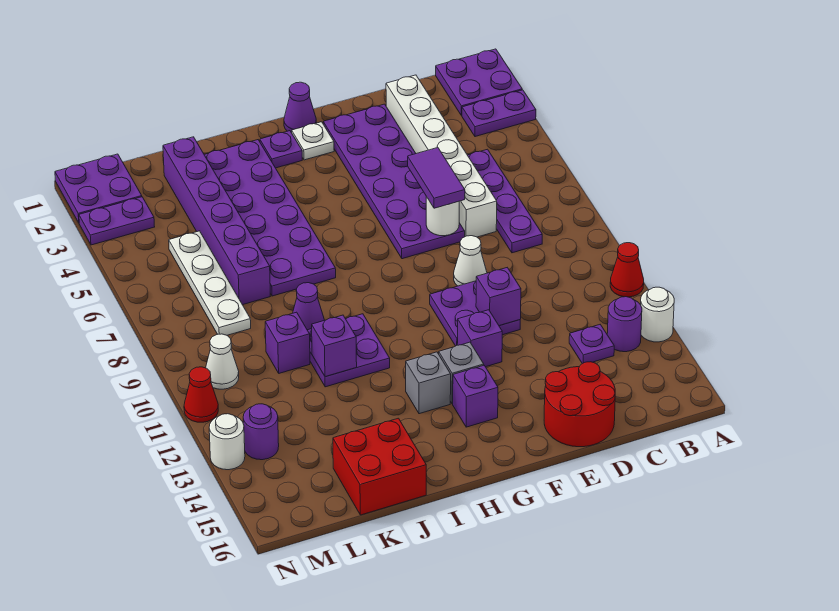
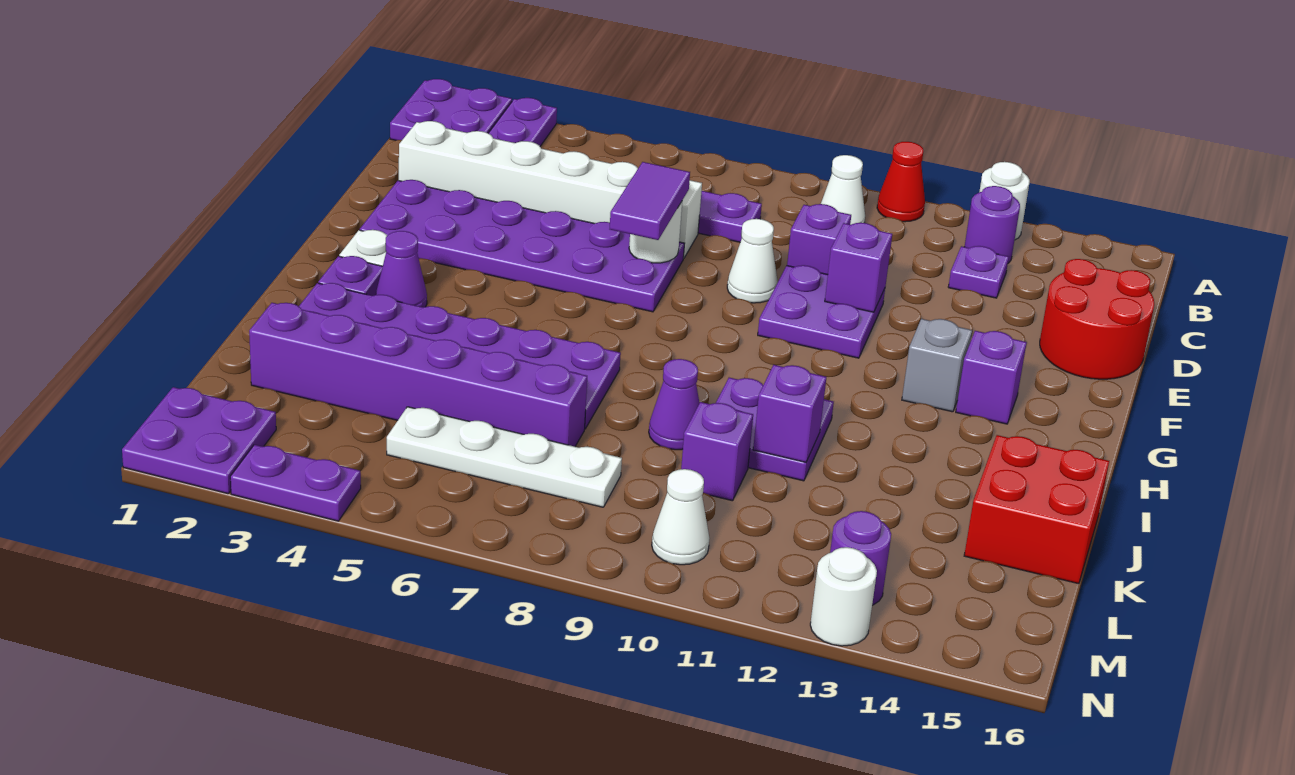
none -> white cone B10 level 1
purple tile E6:E7 level 3 -> purple tile E7:F7 level 3
purple brick F12 level 1 -> purple brick D10 level 1
purple cone G1 level 1 -> purple cone H3 level 1
grey brick H13 level 1 -> none
purple plate M3:N3 level 1 -> purple plate N3:N4 level 1
red cone N11 level 1 -> none

